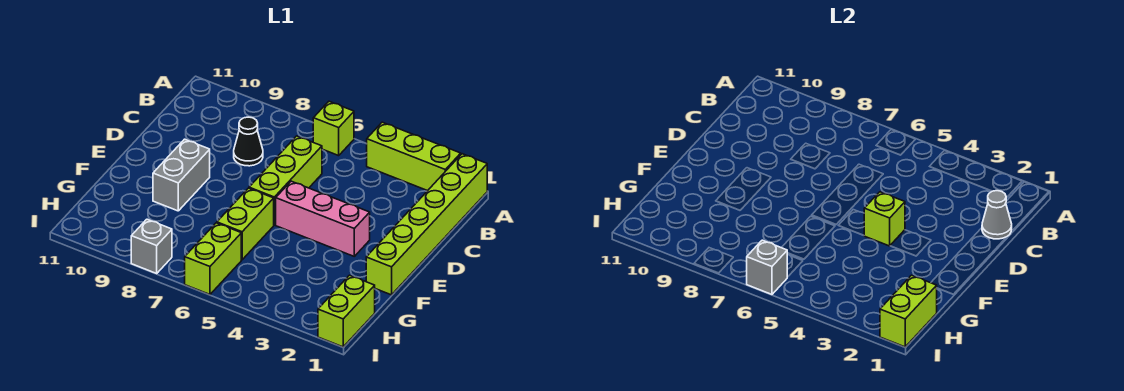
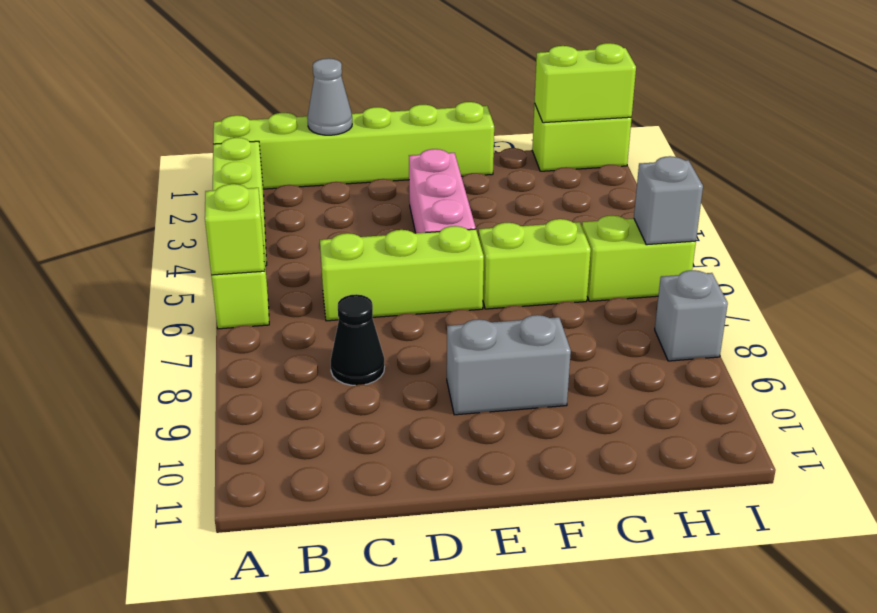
lime brick E4 level 2 -> lime brick A6 level 2

